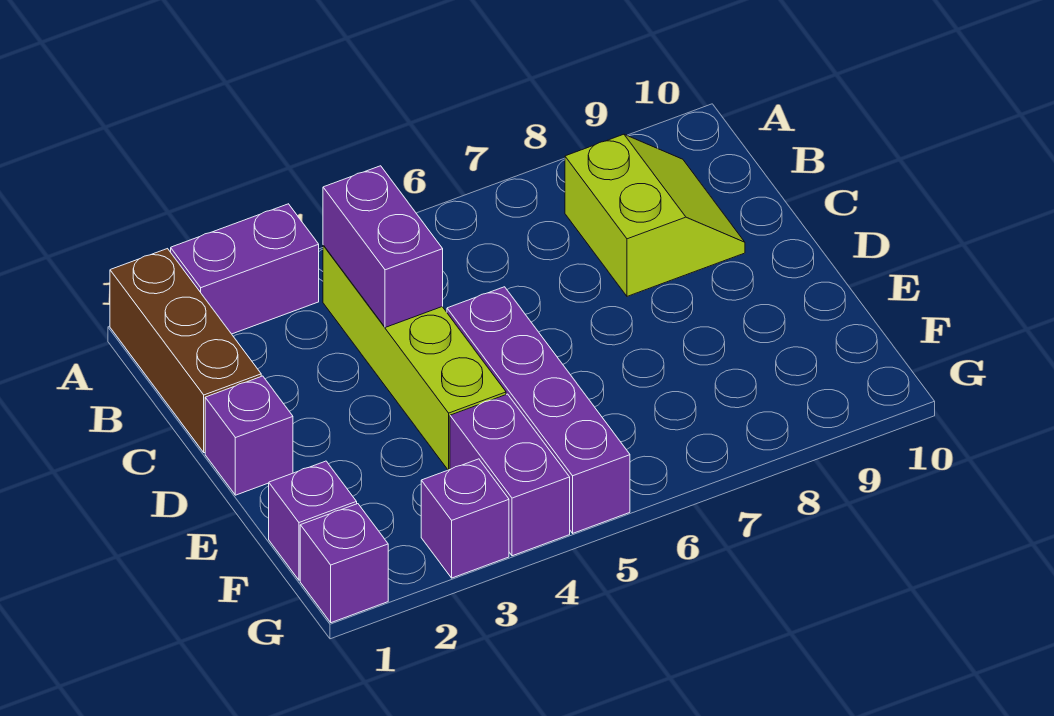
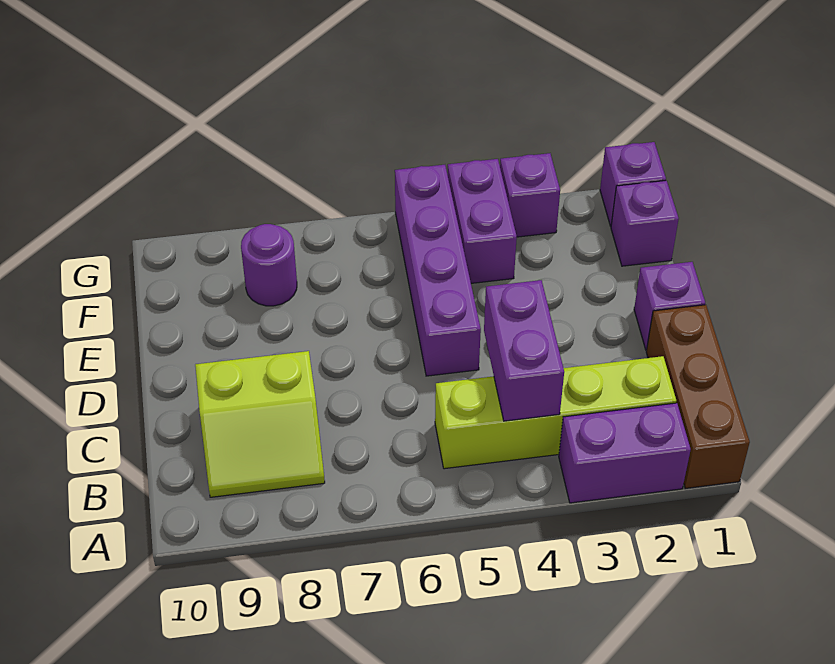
lime brick B4:E4 level 1 -> lime brick B2:B5 level 1
lime slope B8:C9 level 1 top 8 -> lime slope B8:C9 level 1 top C
none -> purple round brick F8 level 1

